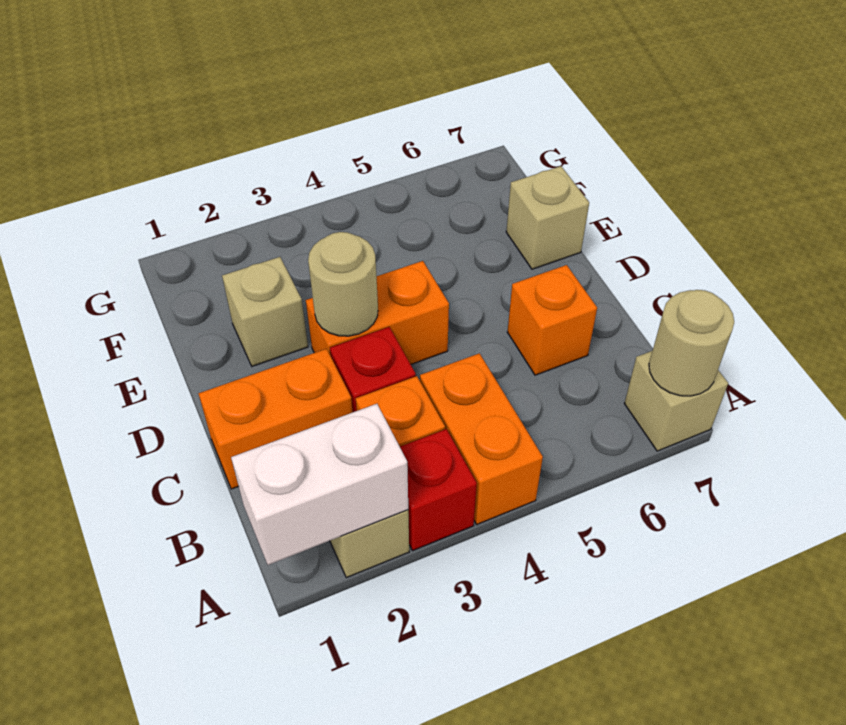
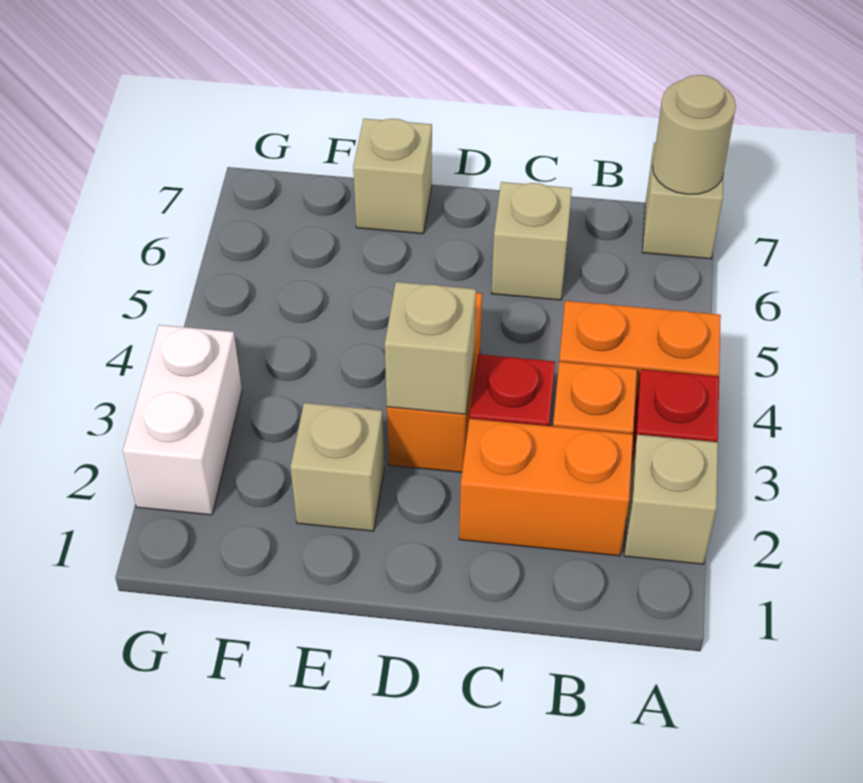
white brick A1:A2 level 2 -> white brick G2:G3 level 1
orange brick C1:C2 level 1 -> orange brick B2:C2 level 1
orange brick C6 level 1 -> tan brick C6 level 1
tan round brick D3 level 2 -> tan brick D3 level 2

